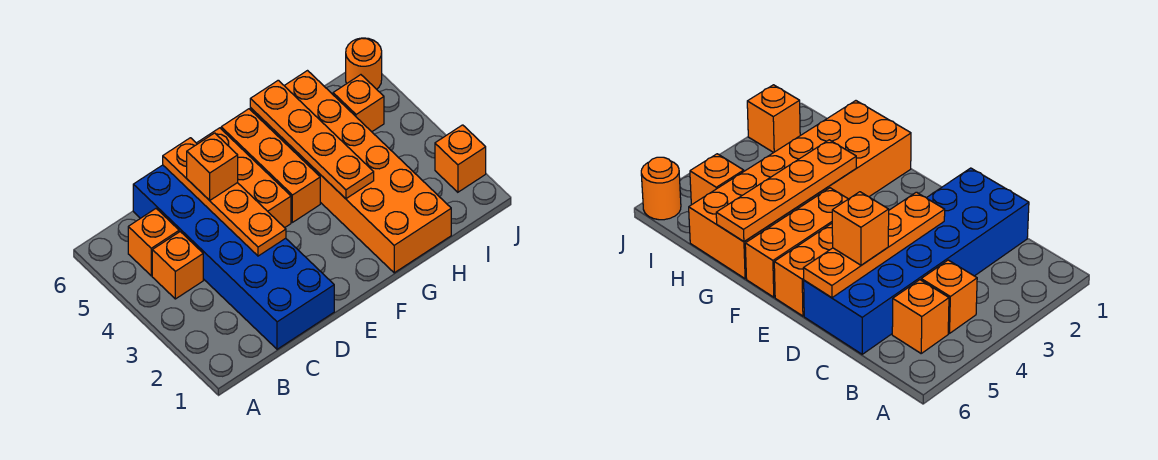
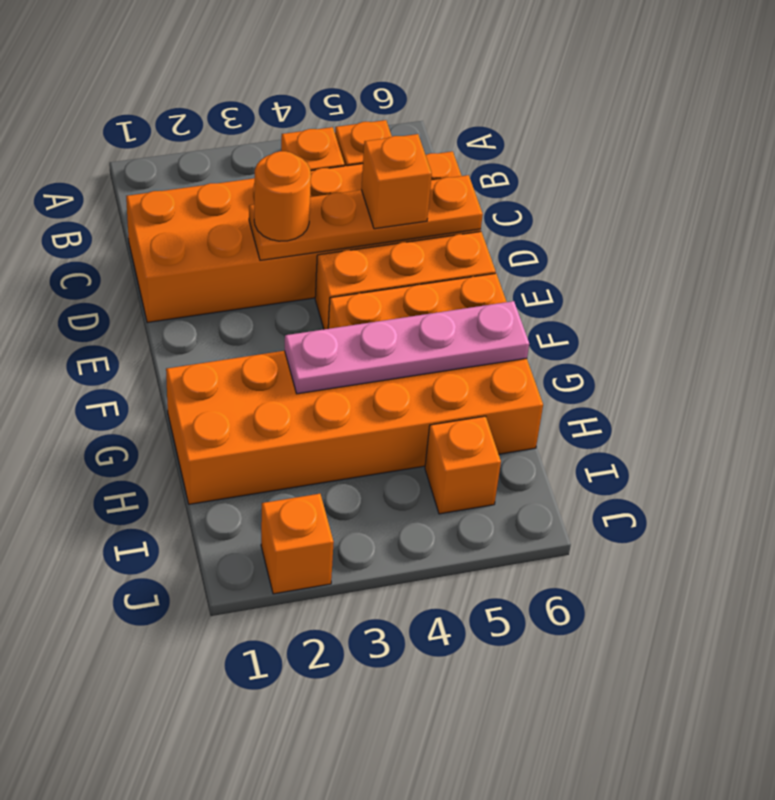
blue brick C1:D6 level 1 -> orange brick C1:D6 level 1
orange plate G3:G6 level 2 -> pink plate G3:G6 level 2
orange round brick J6 level 1 -> orange round brick D3 level 3

